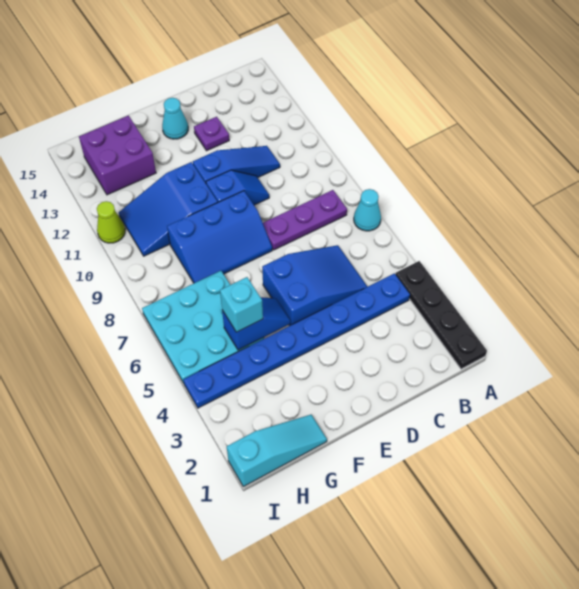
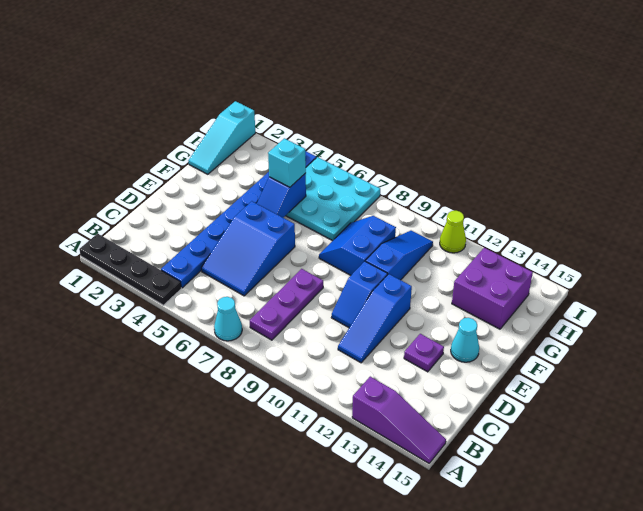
none -> purple slope A13:A15 level 1 top 13
blue slope E8:G9 level 1 top 9 -> blue slope F8:G9 level 1 top 9
blue slope F10:H11 level 1 top F -> blue slope F10:H10 level 1 top F

